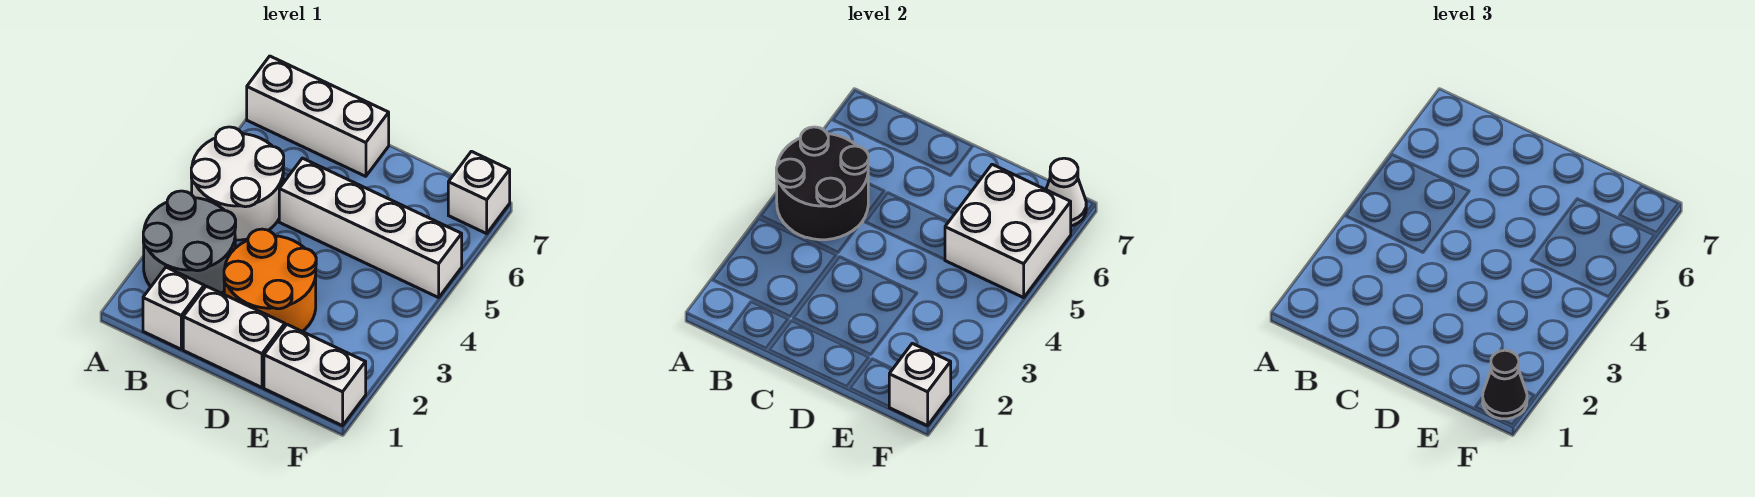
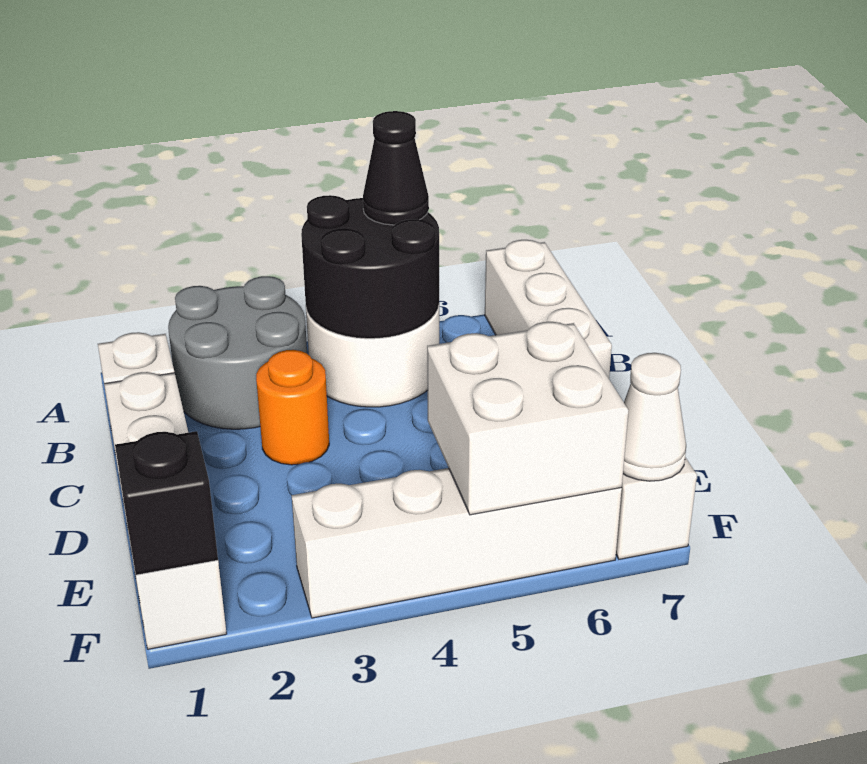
orange round brick C2:D3 level 1 -> orange round brick C3 level 1
white brick C5:F5 level 1 -> white brick F3:F6 level 1
white brick F1 level 2 -> black brick F1 level 2
black cone F1 level 3 -> black cone A5 level 3

